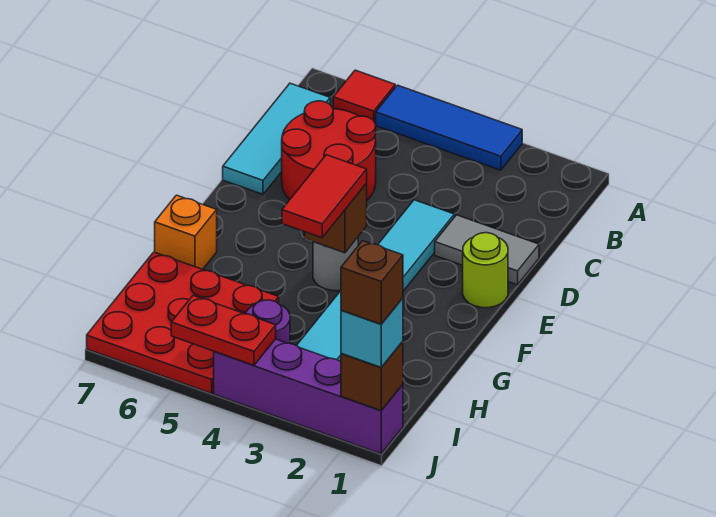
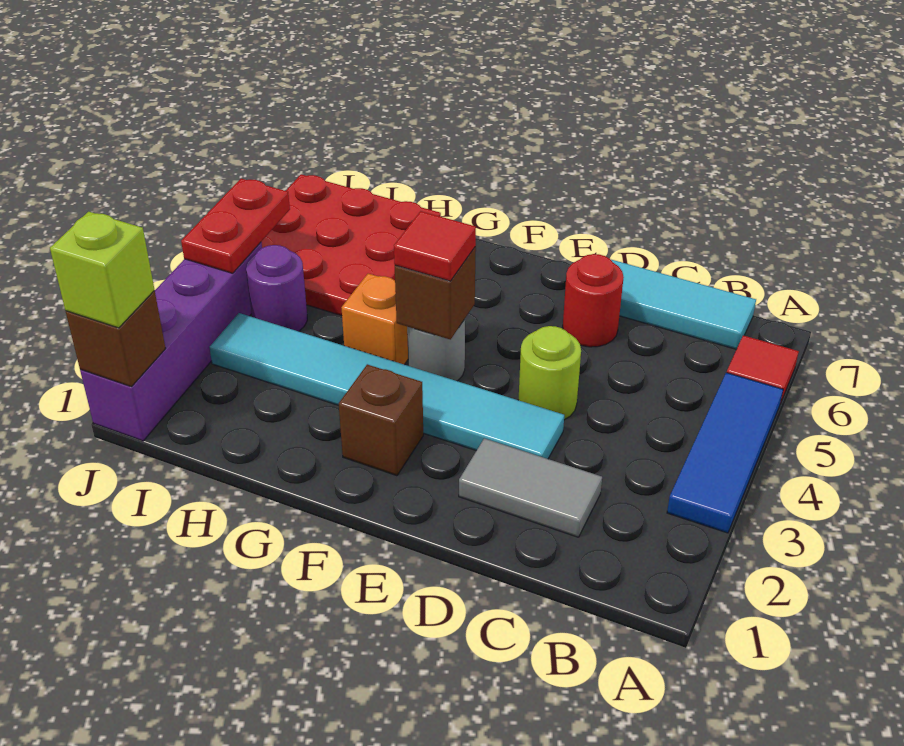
red round brick C5:D6 level 1 -> red round brick D6 level 1
grey tile D1:D2 level 1 -> grey tile C2:D2 level 1
lime round brick E1 level 1 -> lime round brick D4 level 1
red tile F4:G4 level 3 -> red tile F4 level 3
orange brick G7 level 1 -> orange brick G4 level 1
cyan brick J1 level 3 -> lime brick J1 level 3
brown brick J1 level 4 -> brown brick F2 level 1

